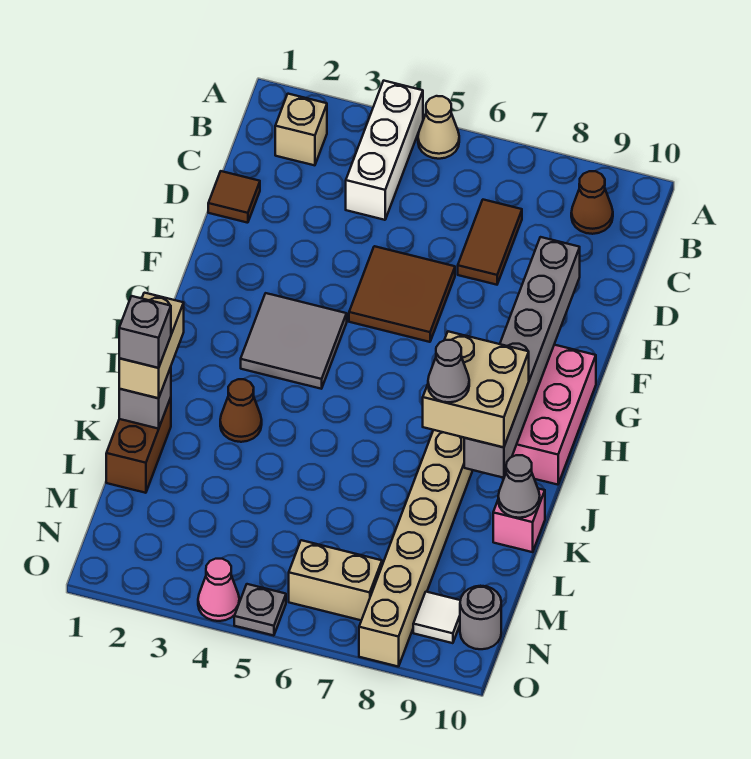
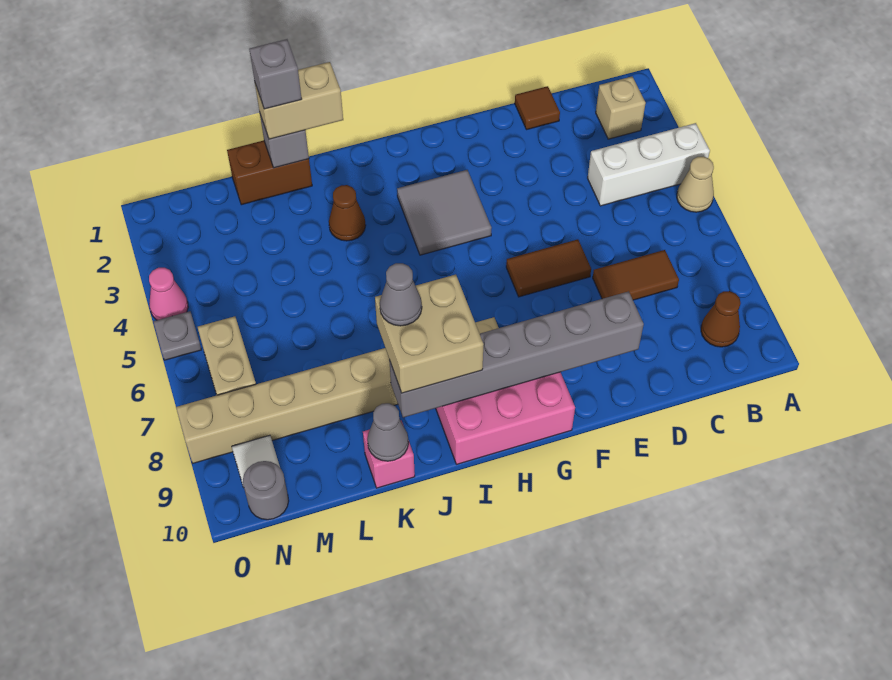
brown tile E5:F6 level 1 -> brown tile E6:F6 level 1

